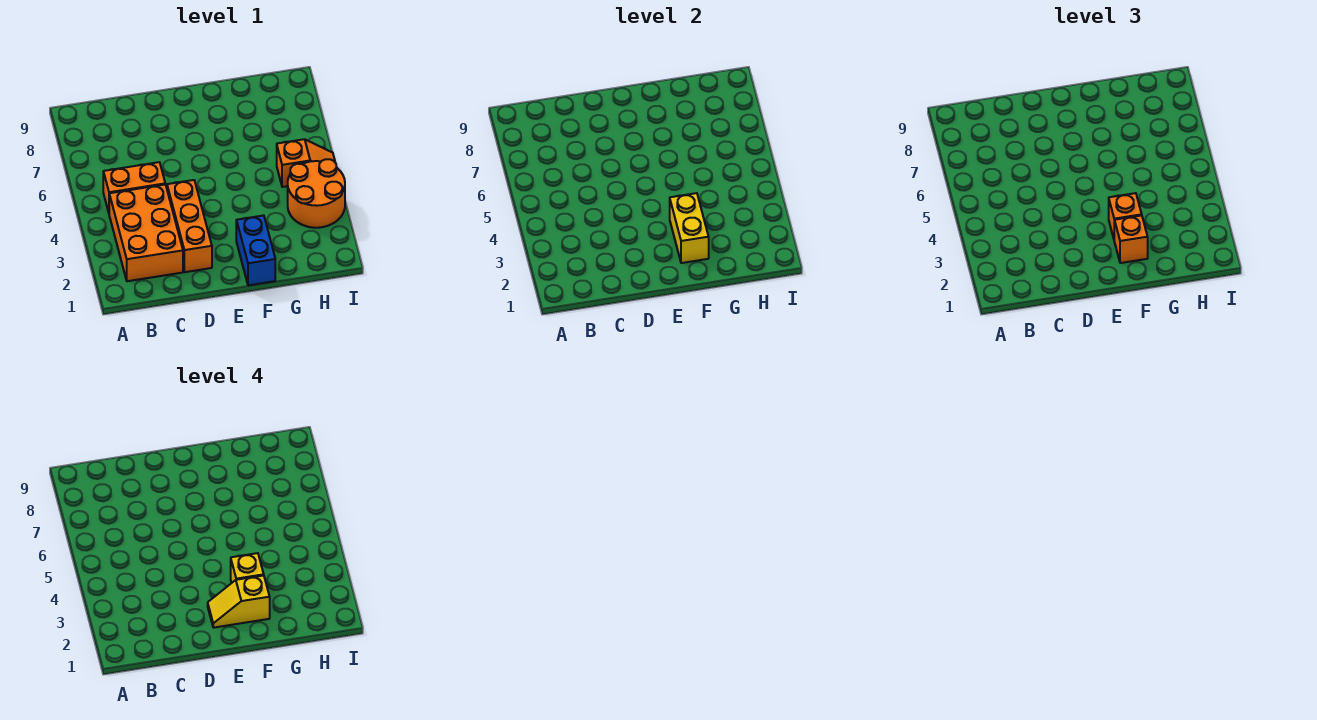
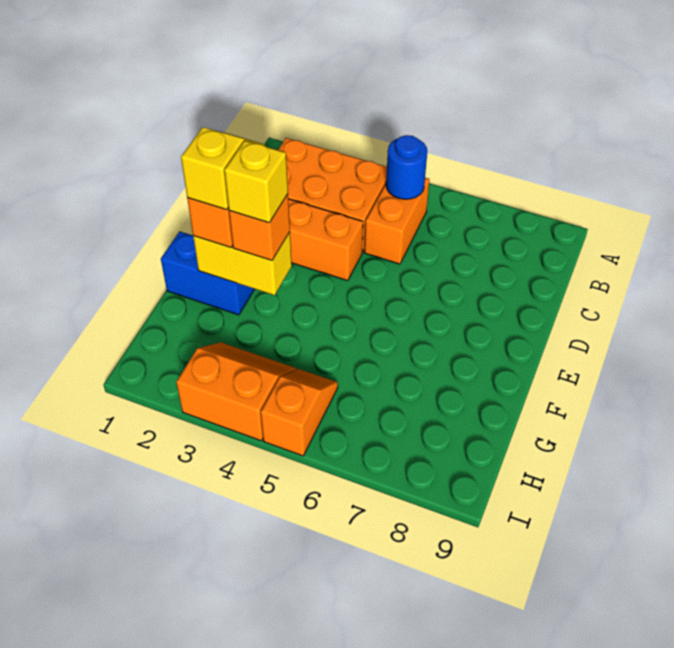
none -> blue round brick B5 level 2
orange round brick H3:I4 level 1 -> orange slope H3:I4 level 1 top I
orange slope H5:I5 level 1 top H -> orange slope H5:I5 level 1 top I

